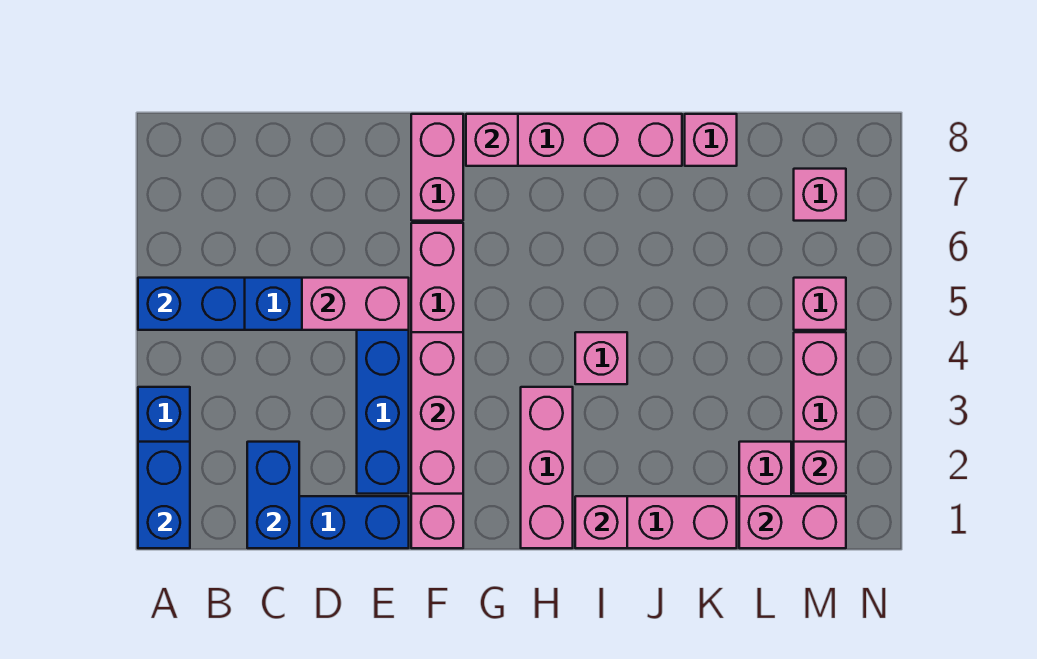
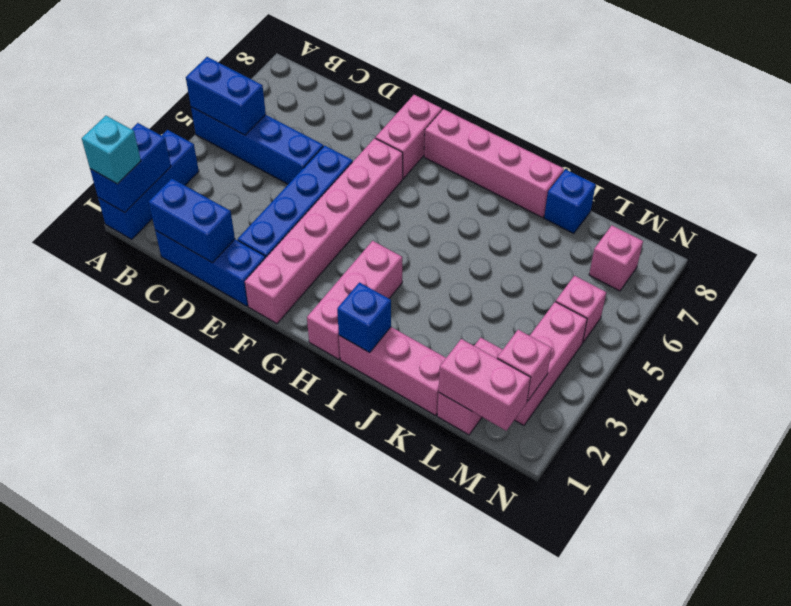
none -> cyan brick A1 level 3
blue brick C1:C2 level 2 -> blue brick C1:D1 level 2
pink brick D5:E5 level 2 -> none
pink brick F2:F4 level 2 -> none
pink brick G8 level 2 -> none
pink brick I1 level 2 -> blue brick I1 level 2
pink brick I4 level 1 -> none
pink brick K8 level 1 -> blue brick K8 level 1

